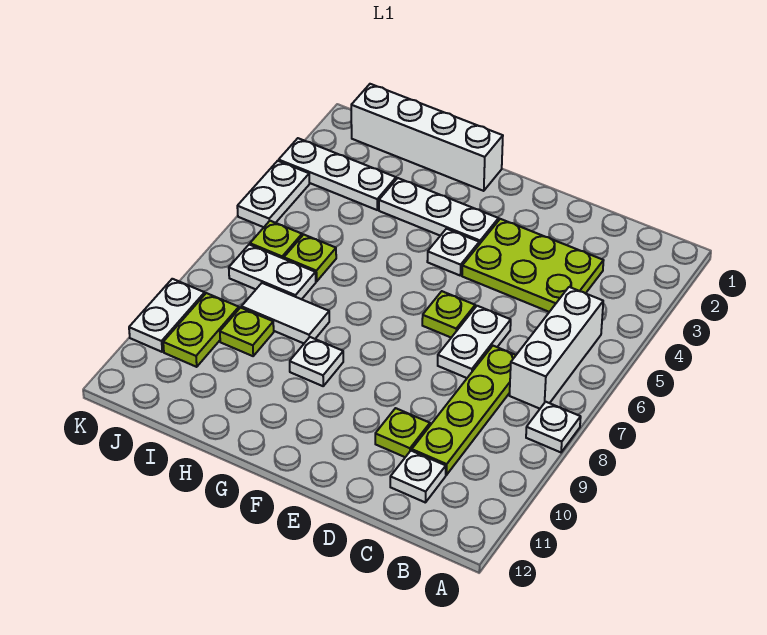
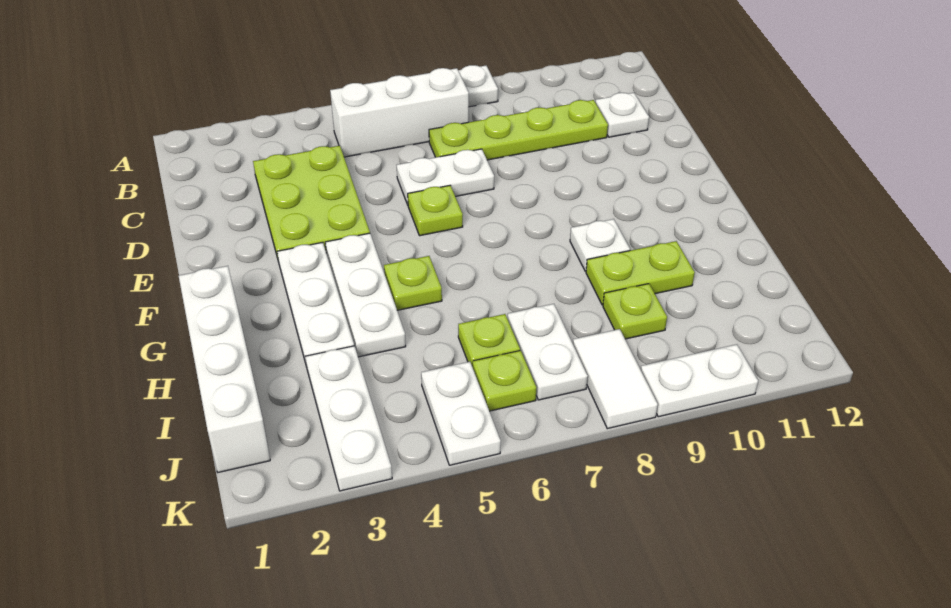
lime plate D10 level 1 -> lime plate G5 level 1
white plate F4 level 1 -> white plate F4:H4 level 1
white tile H8:I8 level 1 -> white tile J8:K8 level 1
lime plate J9:J10 level 1 -> lime plate H9:H10 level 1
white plate K4:K5 level 1 -> white plate J5:K5 level 1

